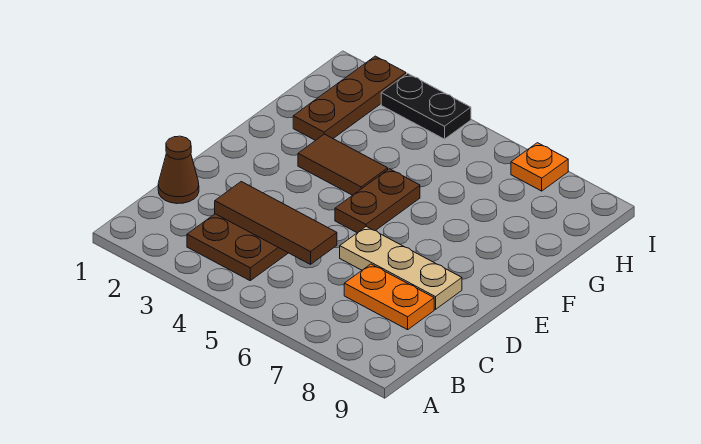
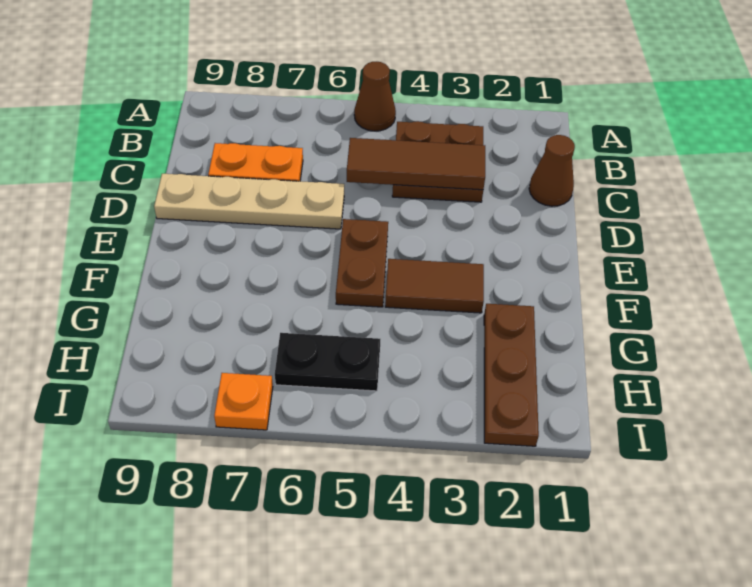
none -> brown cone A5 level 1
tan plate D6:D8 level 1 -> tan plate D6:D9 level 1
black plate I3:I4 level 1 -> black plate H5:H6 level 1

